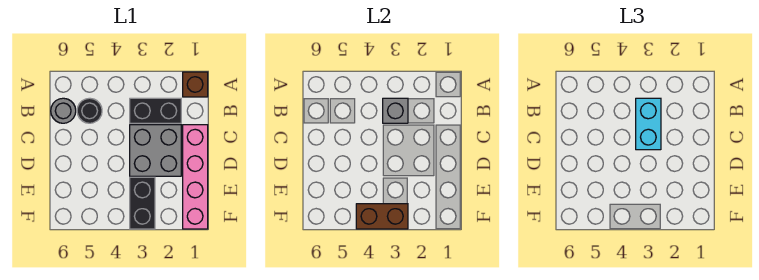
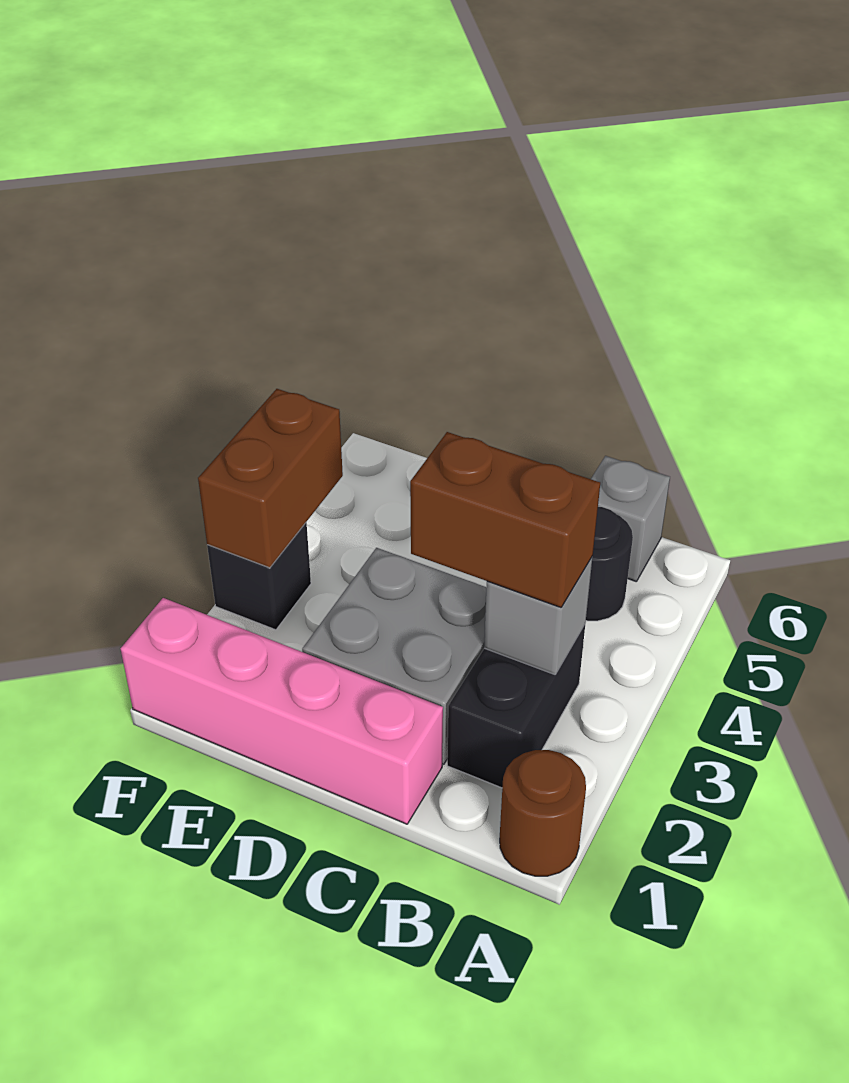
brown brick A1 level 1 -> brown round brick A1 level 1
cyan brick B3:C3 level 3 -> brown brick B3:C3 level 3
grey round brick B6 level 1 -> grey brick B6 level 1
black brick E3:F3 level 1 -> black brick F3 level 1

